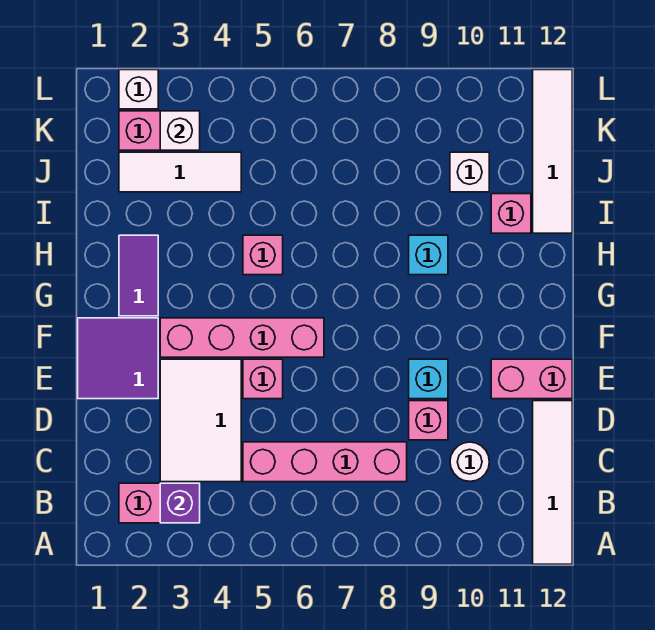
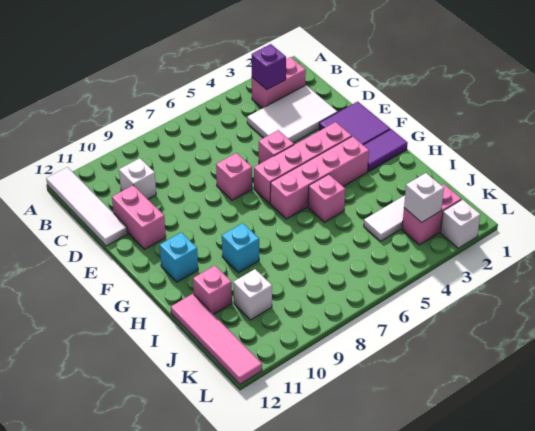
white tile C3:E4 level 1 -> white tile C2:D4 level 1
pink brick C5:C8 level 1 -> pink brick G3:G6 level 1
white round brick C10 level 1 -> white brick C10 level 1
pink brick D9 level 1 -> pink brick E7 level 1
cyan brick E9 level 1 -> cyan brick G11 level 1
pink brick E11:E12 level 1 -> pink brick D11:E11 level 1
purple tile G2:H2 level 1 -> purple tile G1:G2 level 1
white tile I12:L12 level 1 -> pink tile I12:L12 level 1

